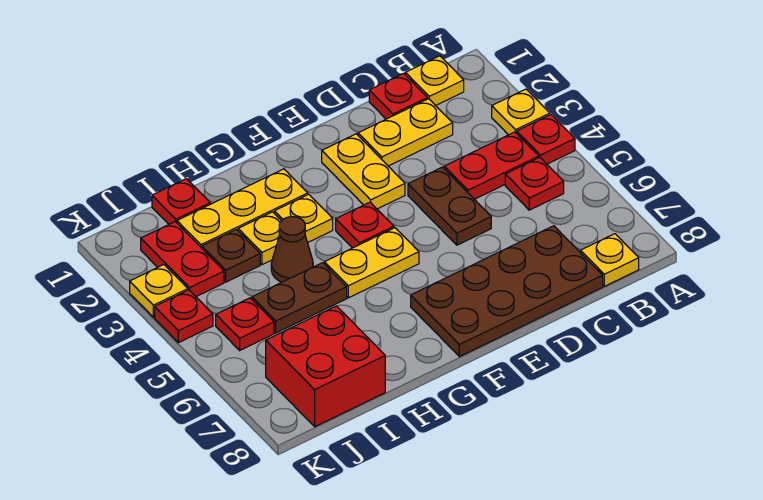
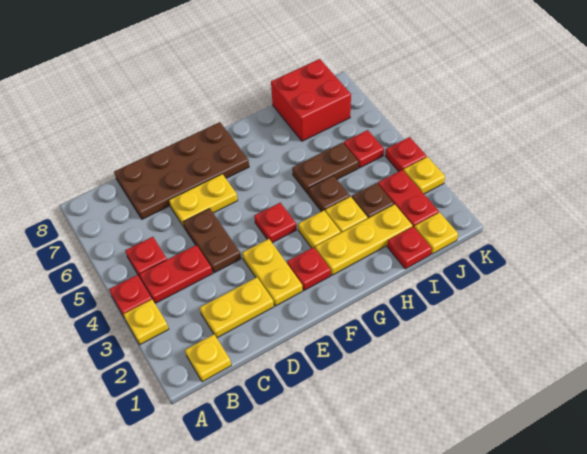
yellow plate B8 level 1 -> yellow plate J1 level 1
red plate C1 level 1 -> red plate F2 level 1
yellow plate F5:G5 level 1 -> yellow plate D6:E6 level 1
brown cone H4 level 1 -> brown plate H4 level 1

